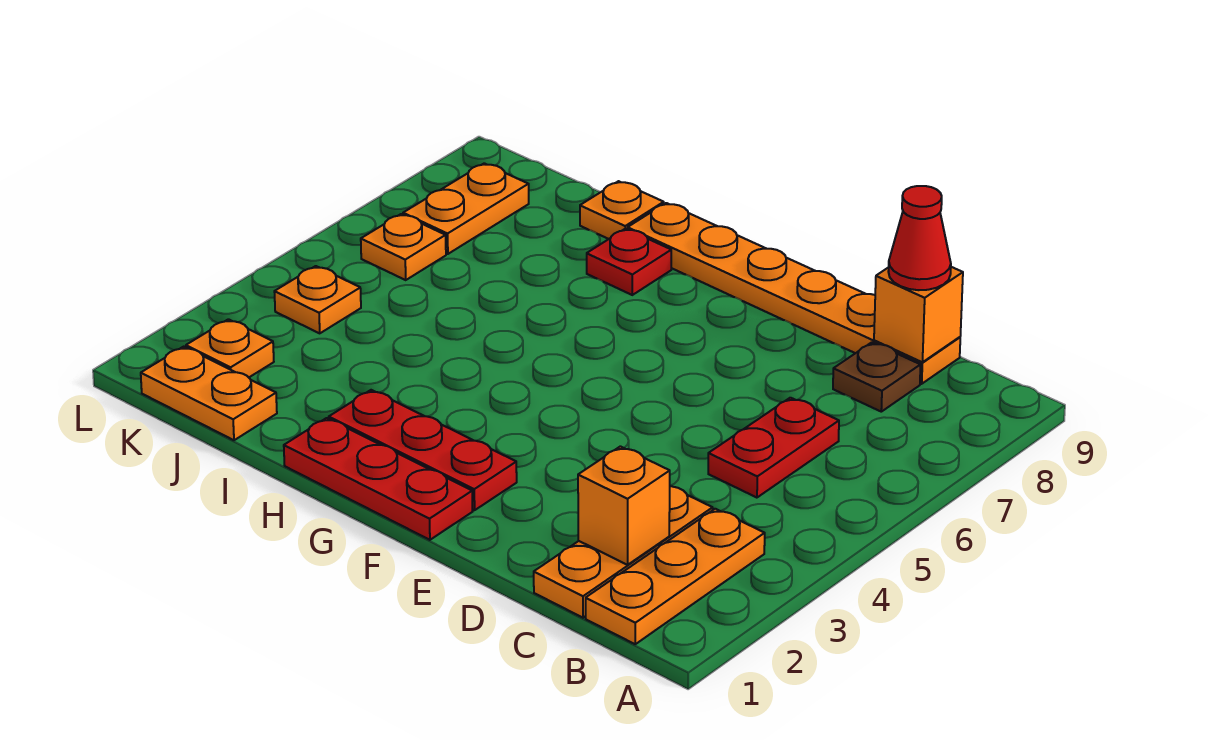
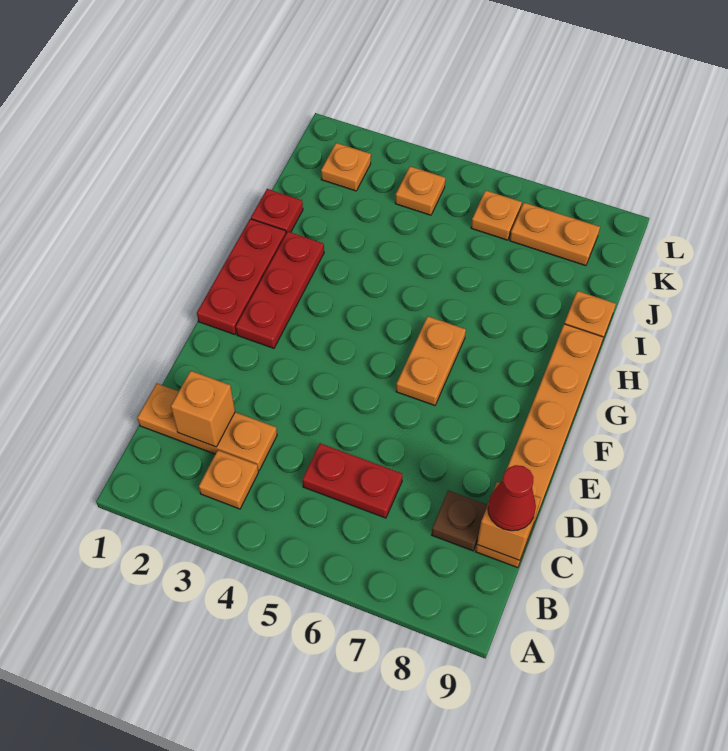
orange plate B1:B3 level 1 -> orange plate B3 level 1
red plate H8 level 1 -> red plate I1 level 1
orange plate J1:K1 level 1 -> orange plate F6:G6 level 1

